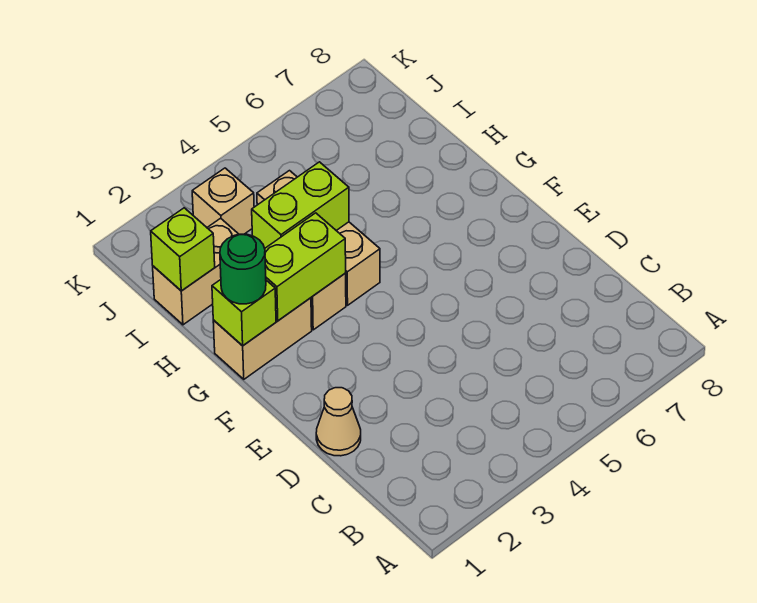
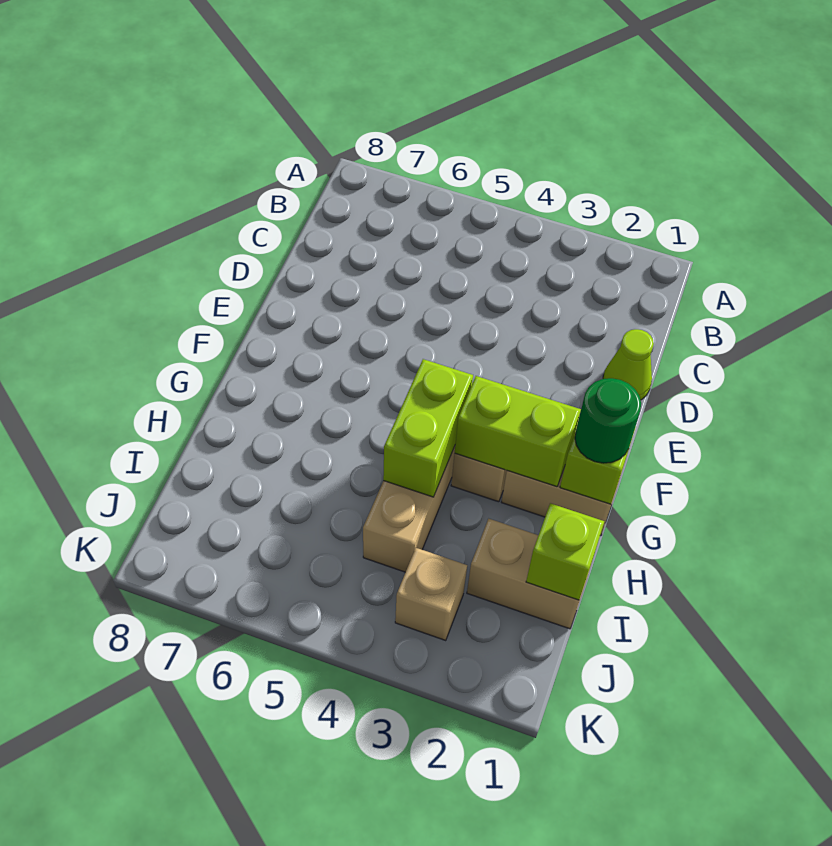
tan cone D1 level 1 -> lime cone D1 level 1
lime brick H3:H4 level 2 -> lime brick G4:H4 level 2

